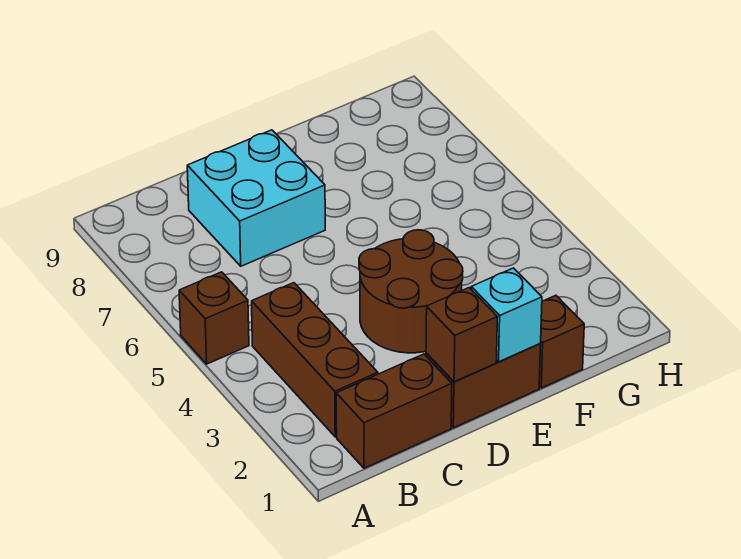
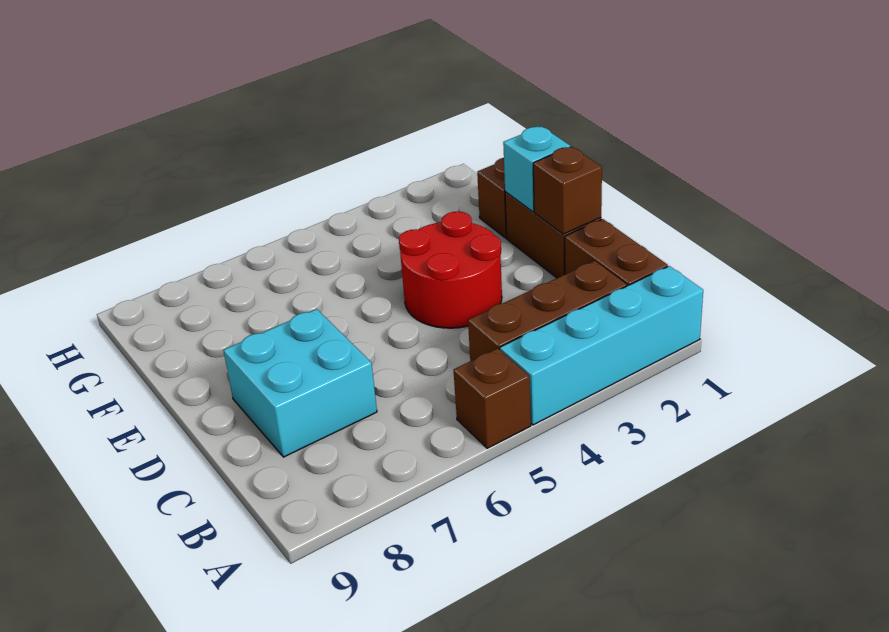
none -> cyan brick A1:A4 level 1
brown round brick D3:E4 level 1 -> red round brick D3:E4 level 1

